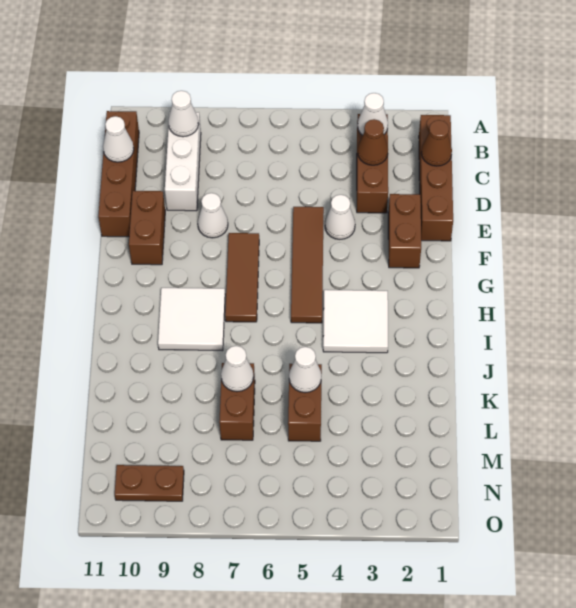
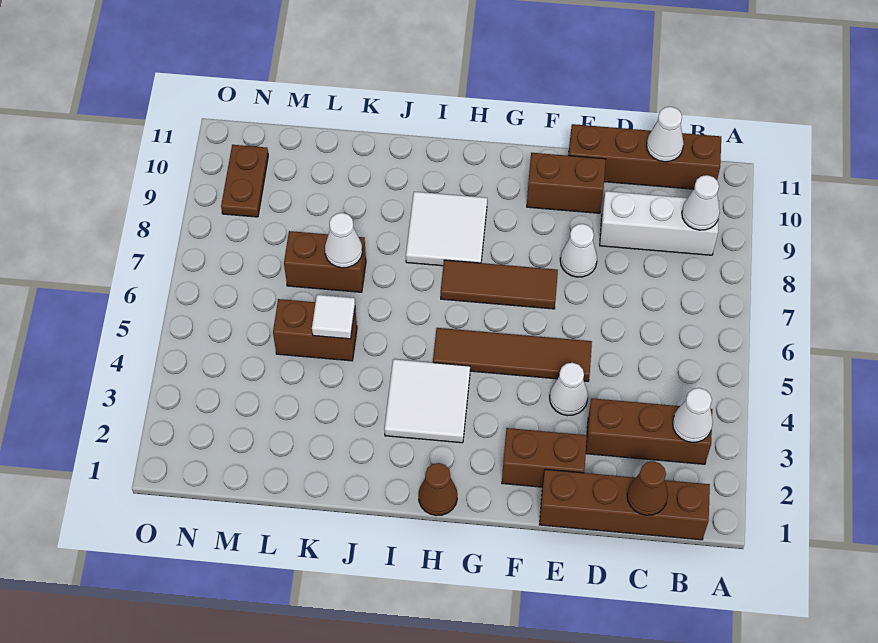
brown cone C3 level 2 -> brown cone H1 level 1
white cone K5 level 2 -> white tile K5 level 2

